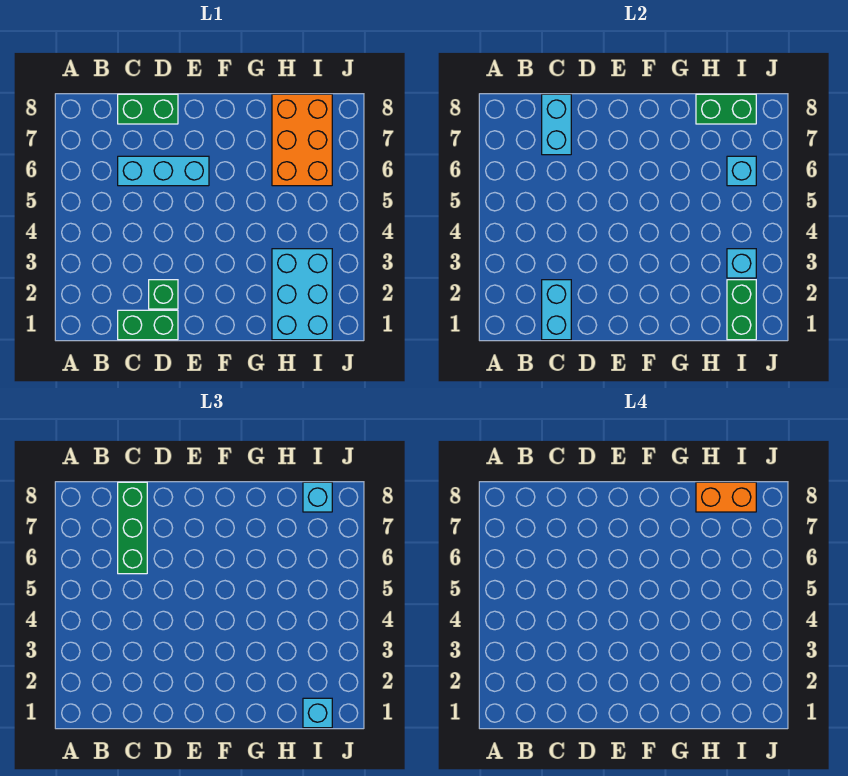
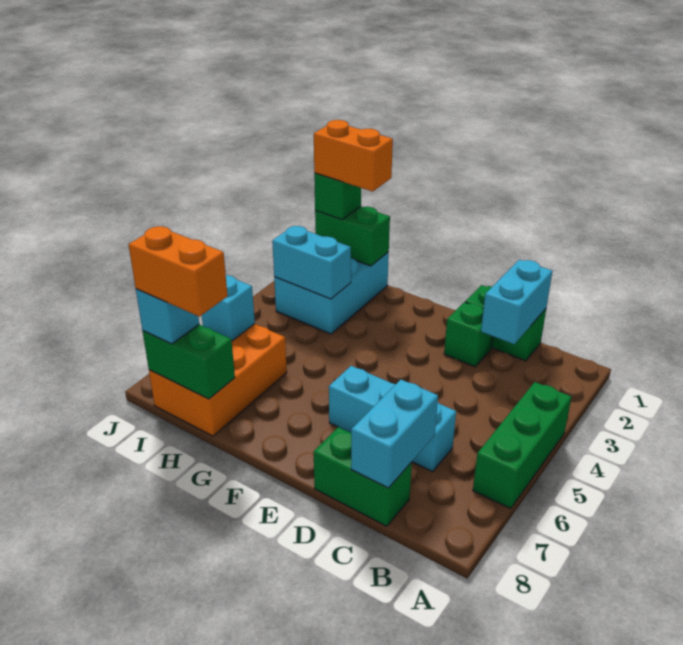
green brick C6:C8 level 3 -> green brick A4:A6 level 1
none -> orange brick H1:I1 level 4
green brick I1:I2 level 2 -> green brick H1:I1 level 2
cyan brick I1 level 3 -> green brick I1 level 3
cyan brick I3 level 2 -> cyan brick H3:I3 level 2

